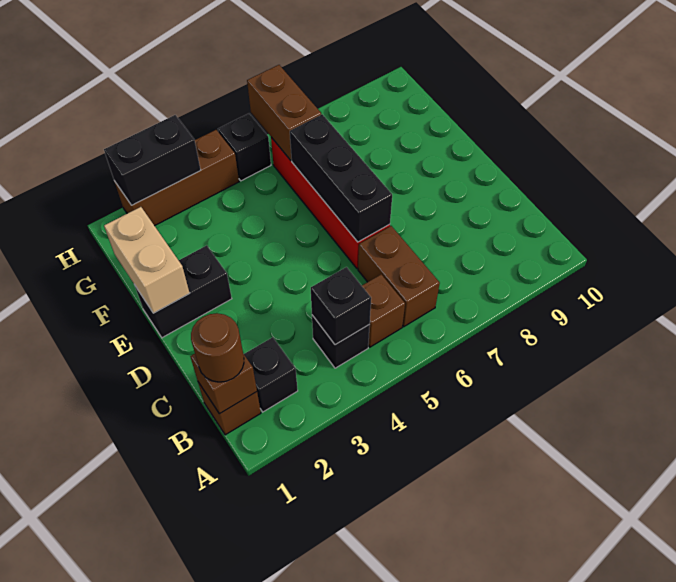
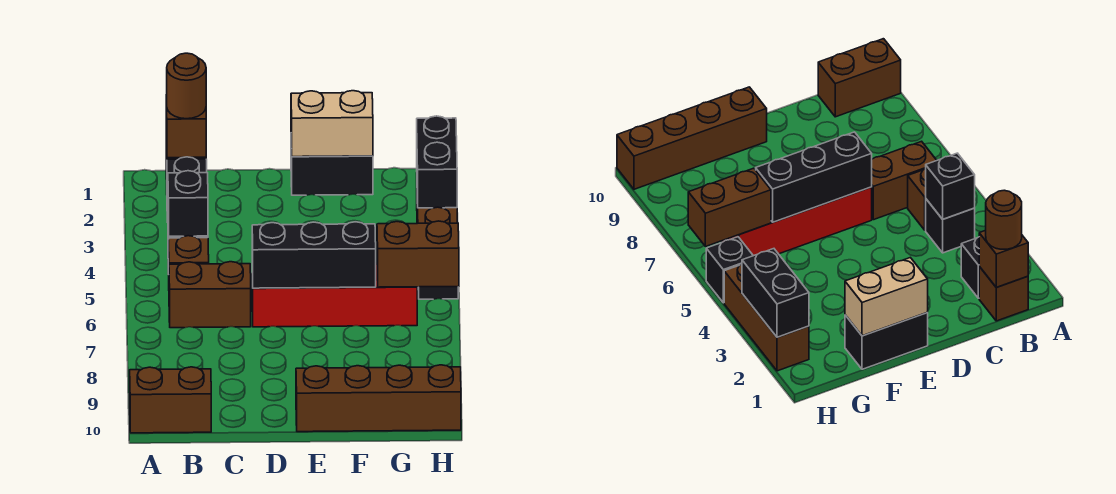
none -> brown brick A10:B10 level 1
black brick E1:E2 level 1 -> black brick E1:F1 level 1
none -> brown brick E10:H10 level 1

